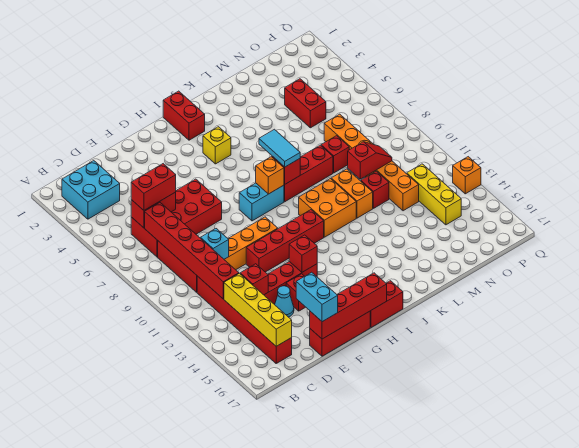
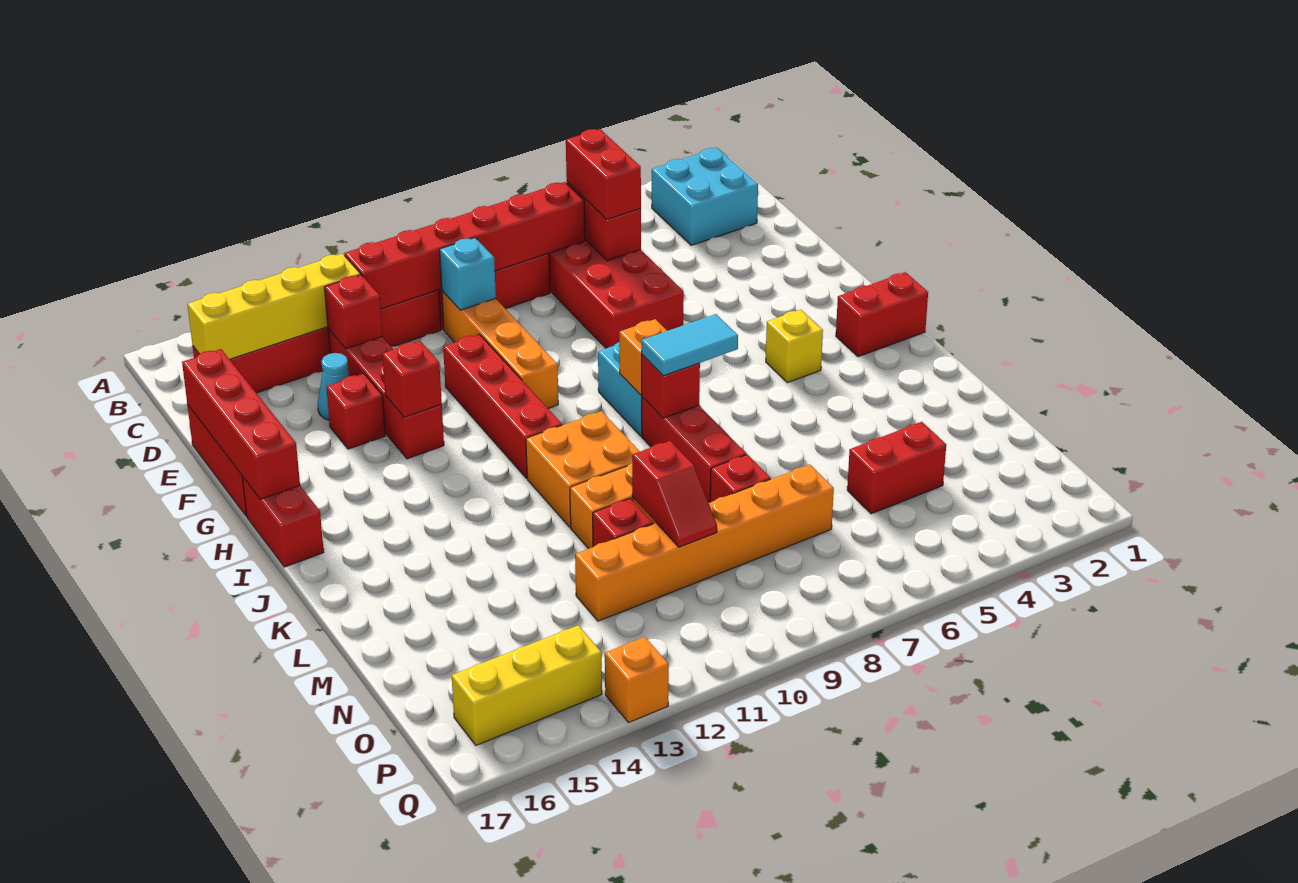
cyan brick E16:E17 level 3 -> none
yellow brick O12:O14 level 1 -> yellow brick P14:P16 level 1

